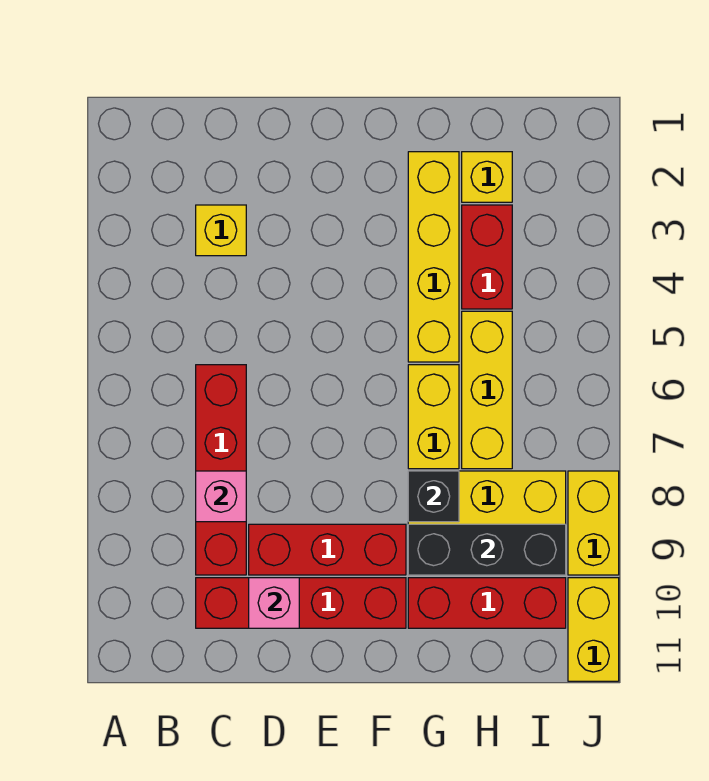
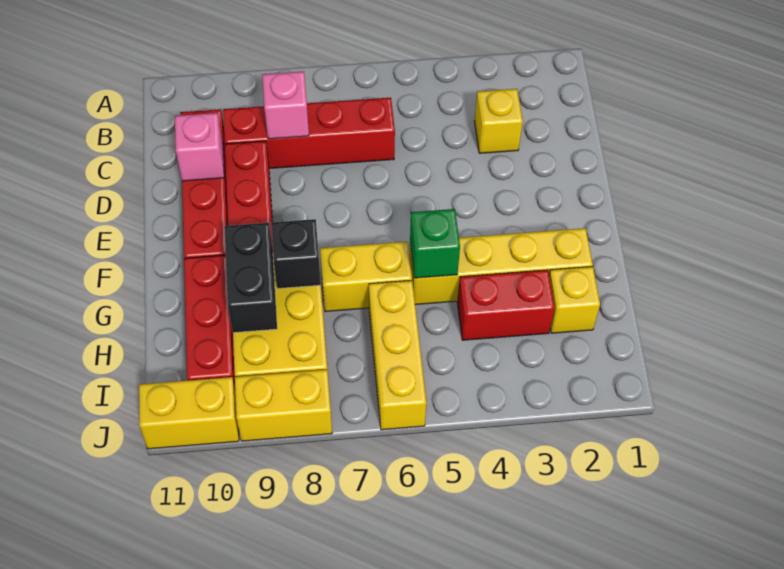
none -> green brick G5 level 2
black brick G9:I9 level 2 -> black brick G9:H9 level 2
yellow brick H5:H7 level 1 -> yellow brick H6:J6 level 1

